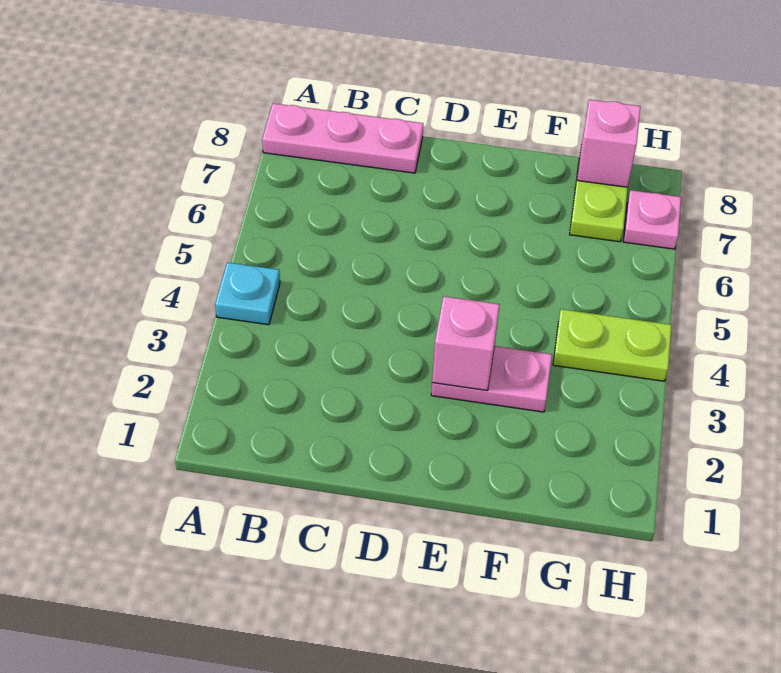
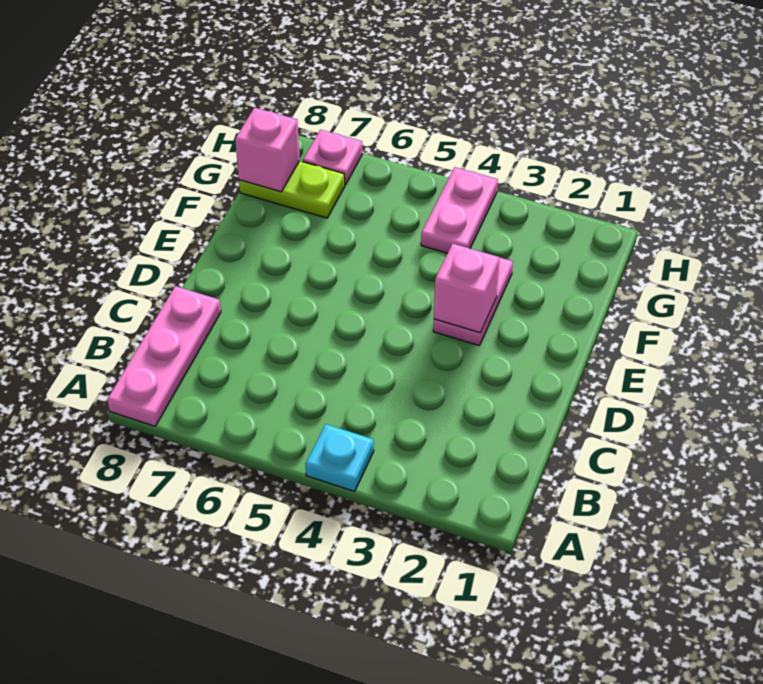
lime plate G4:H4 level 1 -> pink plate G4:H4 level 1

